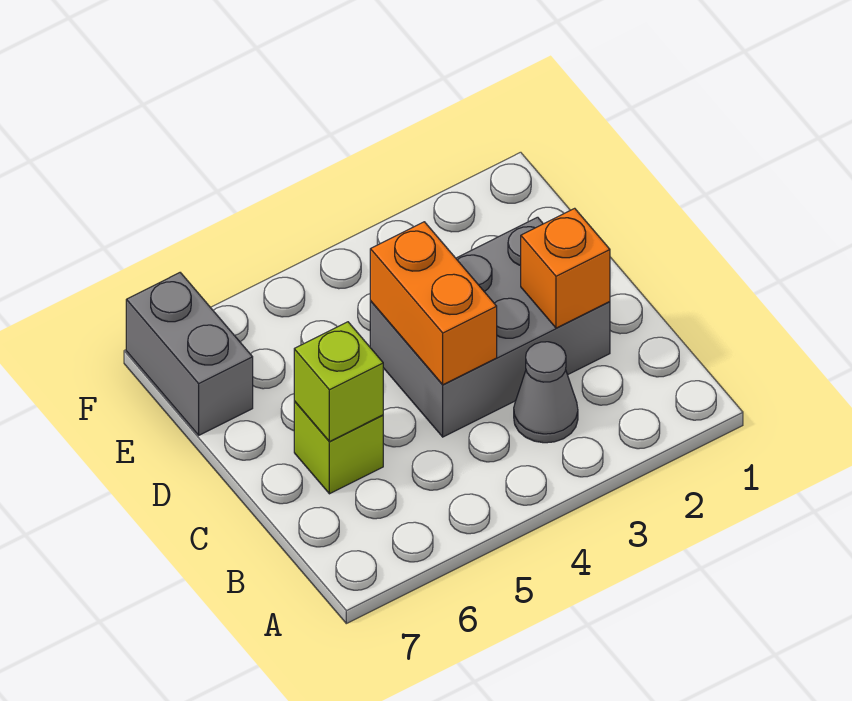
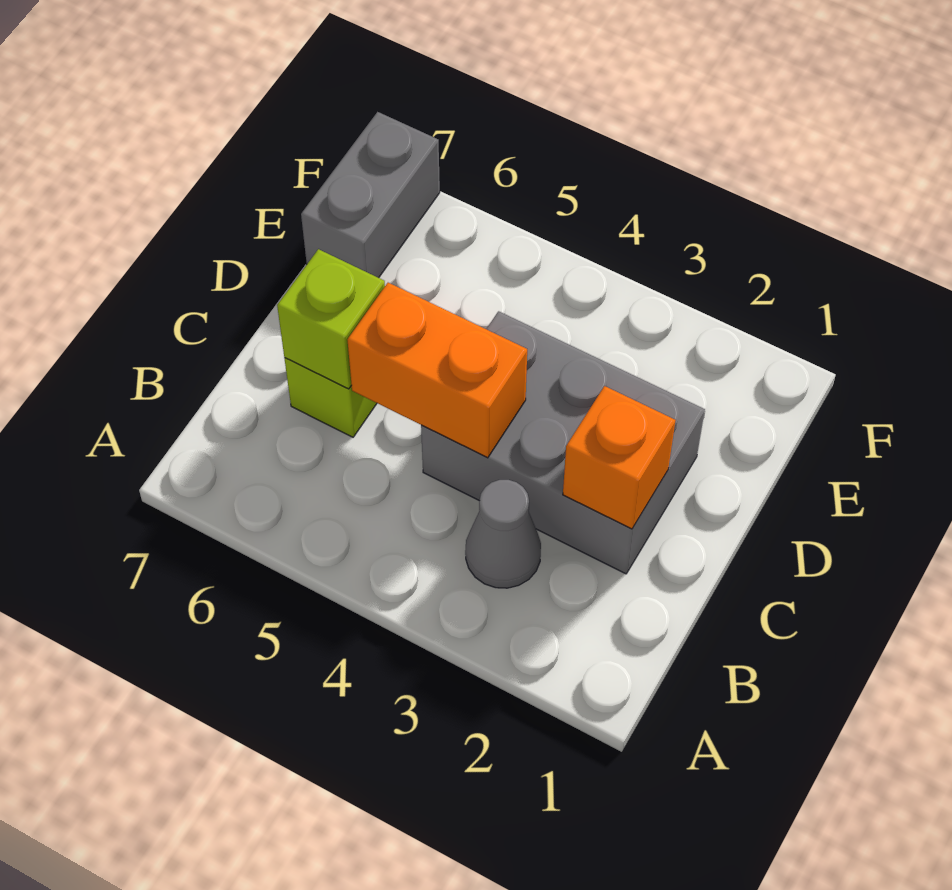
orange brick C4:D4 level 2 -> orange brick C4:C5 level 2

